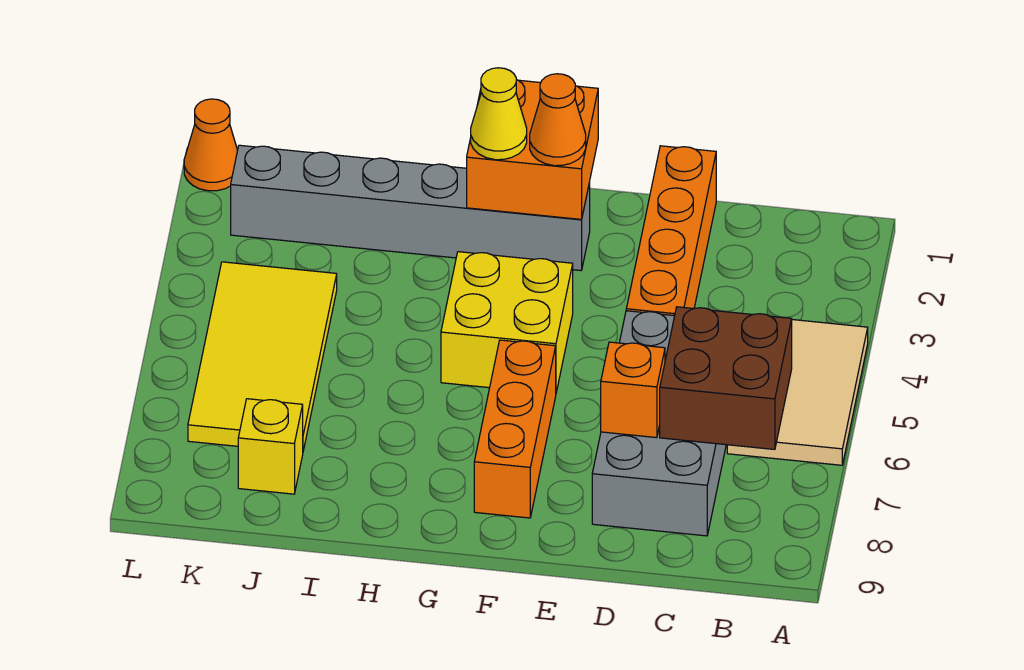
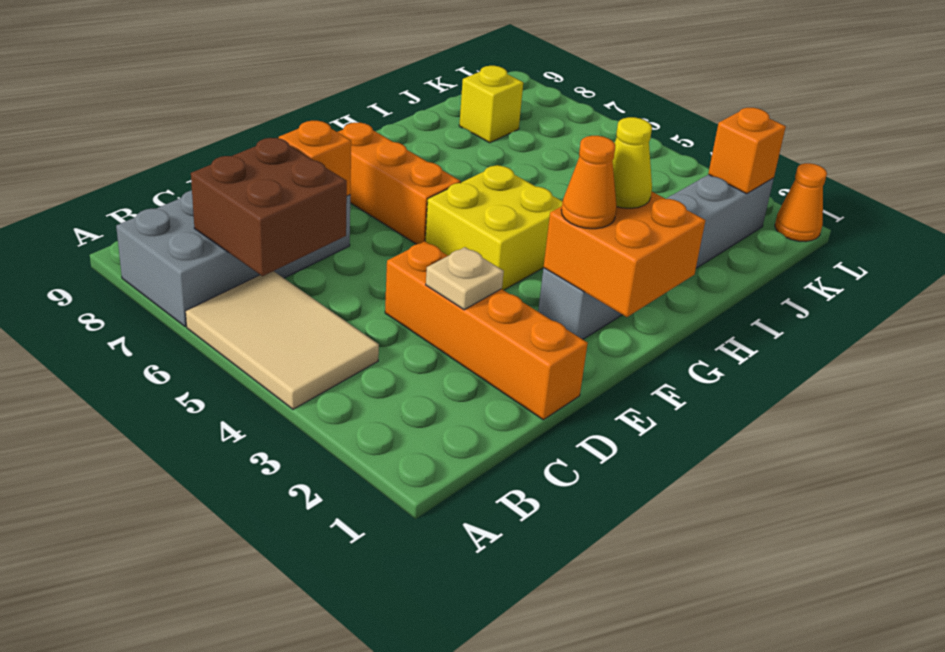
grey brick C5:D8 level 1 -> grey brick A7:D8 level 1
none -> tan plate D3 level 2
yellow tile J4:K7 level 1 -> none
none -> orange brick K2 level 2

